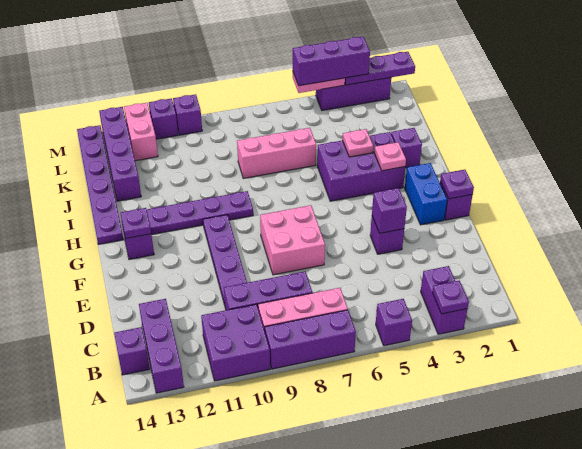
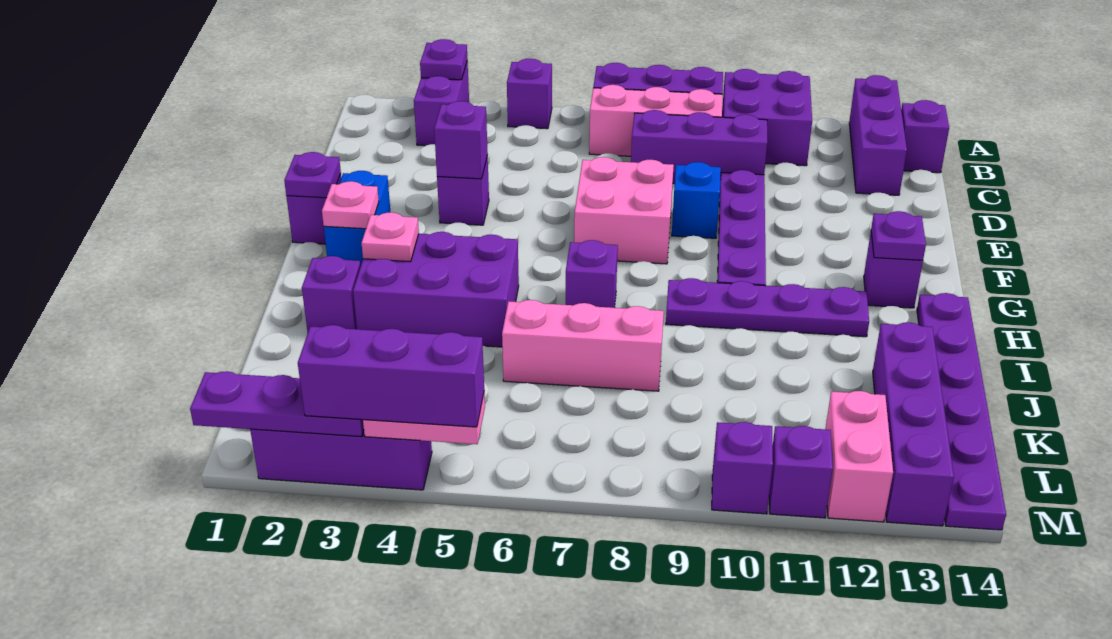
none -> blue brick E9 level 1
none -> purple brick H7 level 1
pink plate I4 level 2 -> pink plate G2 level 2

